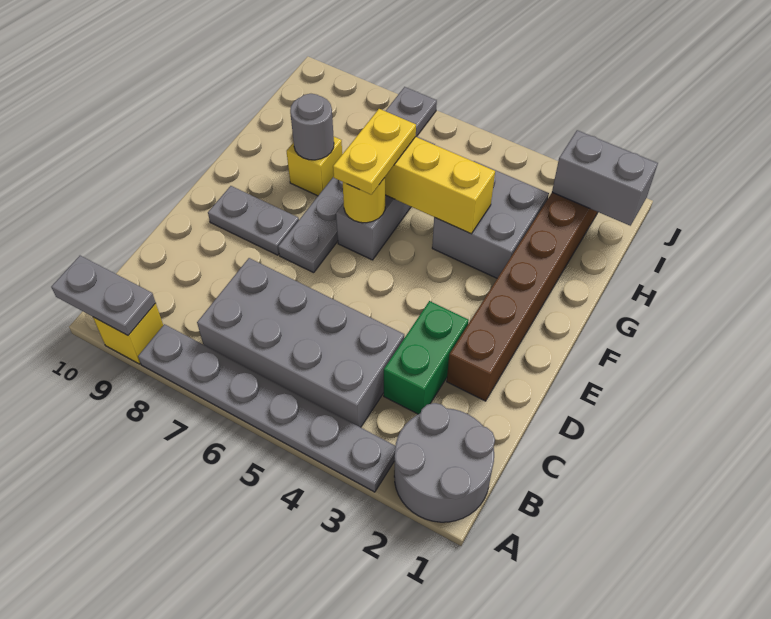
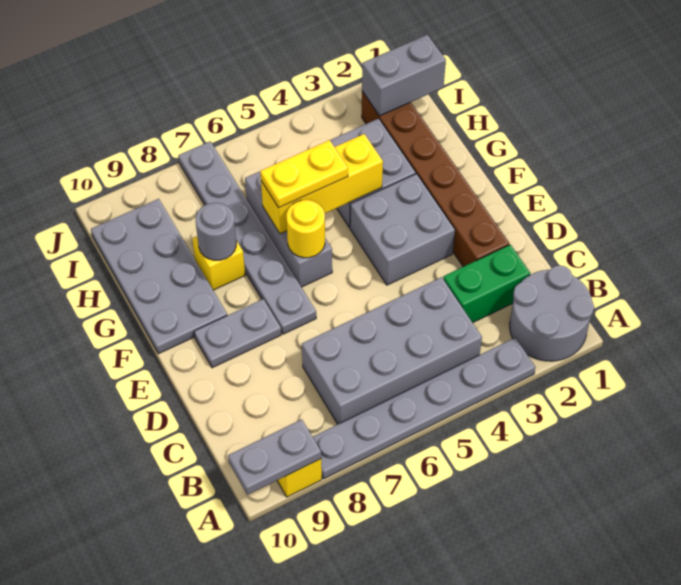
green brick C3:D3 level 1 -> green brick C2:C3 level 1
none -> grey brick E3:F4 level 1
yellow plate F6:G6 level 3 -> yellow plate G5:G6 level 3
none -> grey plate F9:I10 level 1

